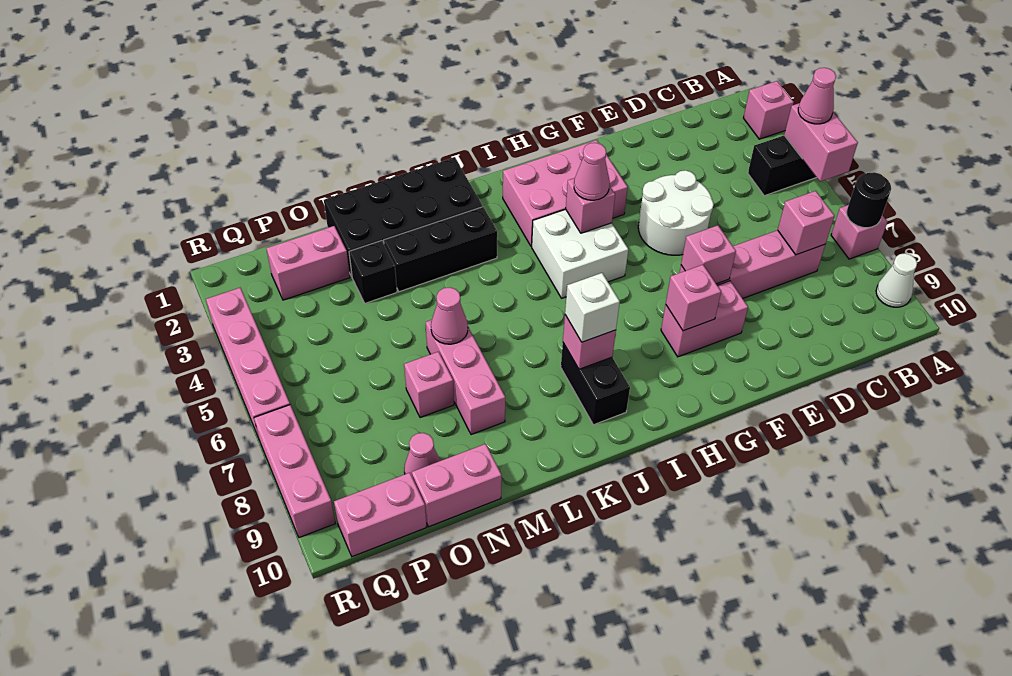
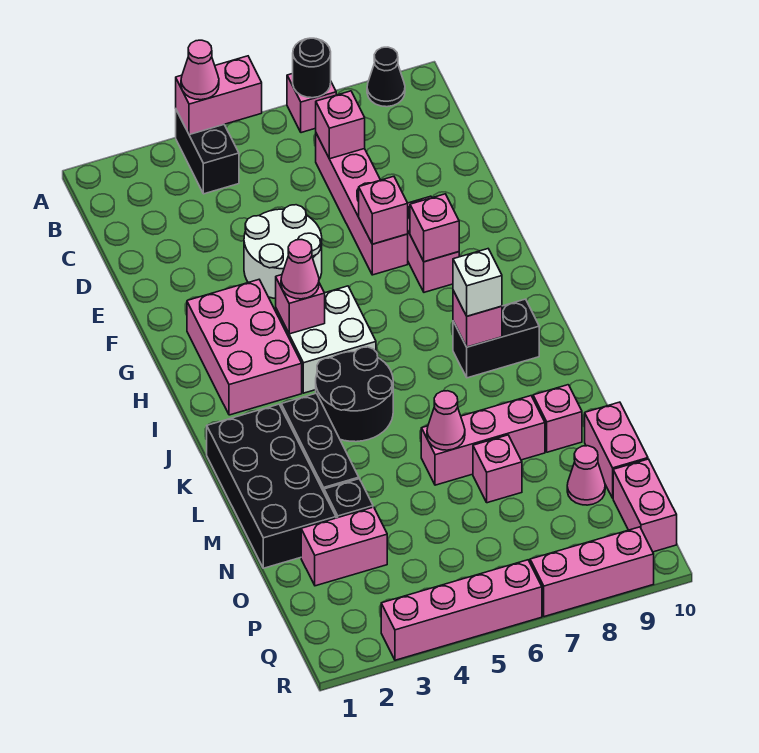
pink brick A2 level 1 -> pink brick M9 level 1
white cone A9 level 1 -> black cone A9 level 1
none -> black round brick J4:K5 level 1
pink brick O2:P2 level 1 -> pink brick O2:O3 level 1

